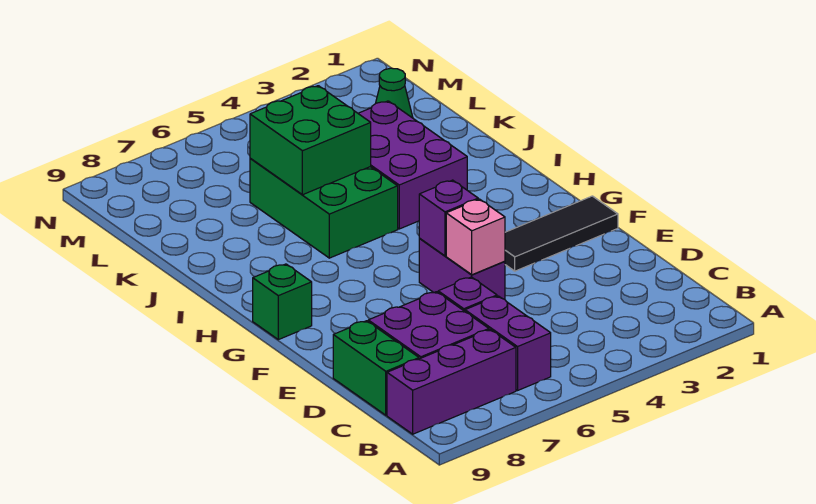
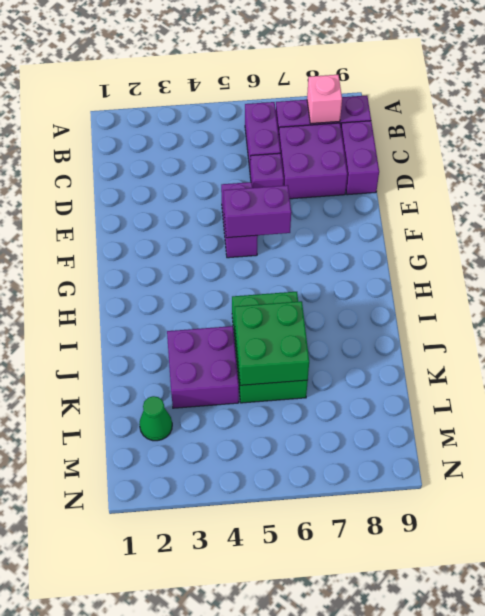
green brick C9:D9 level 1 -> purple brick C9:D9 level 1
pink brick E5 level 2 -> pink brick B8 level 2
black tile F1:F3 level 1 -> none
purple brick F5 level 2 -> purple brick F5:F6 level 2
green brick G9 level 1 -> none
purple brick I3:K4 level 1 -> purple brick J3:K4 level 1

